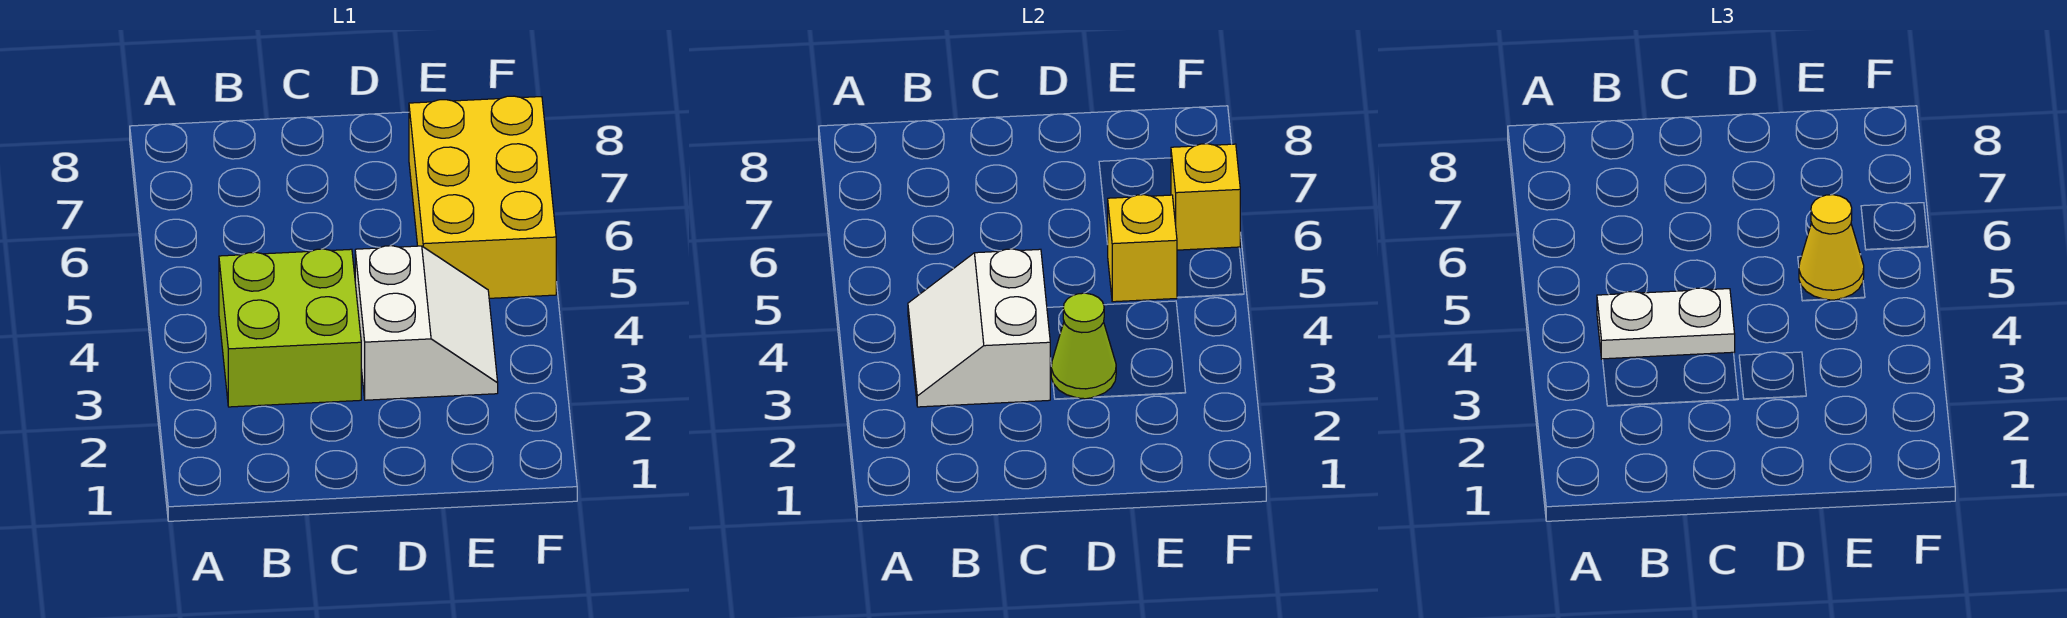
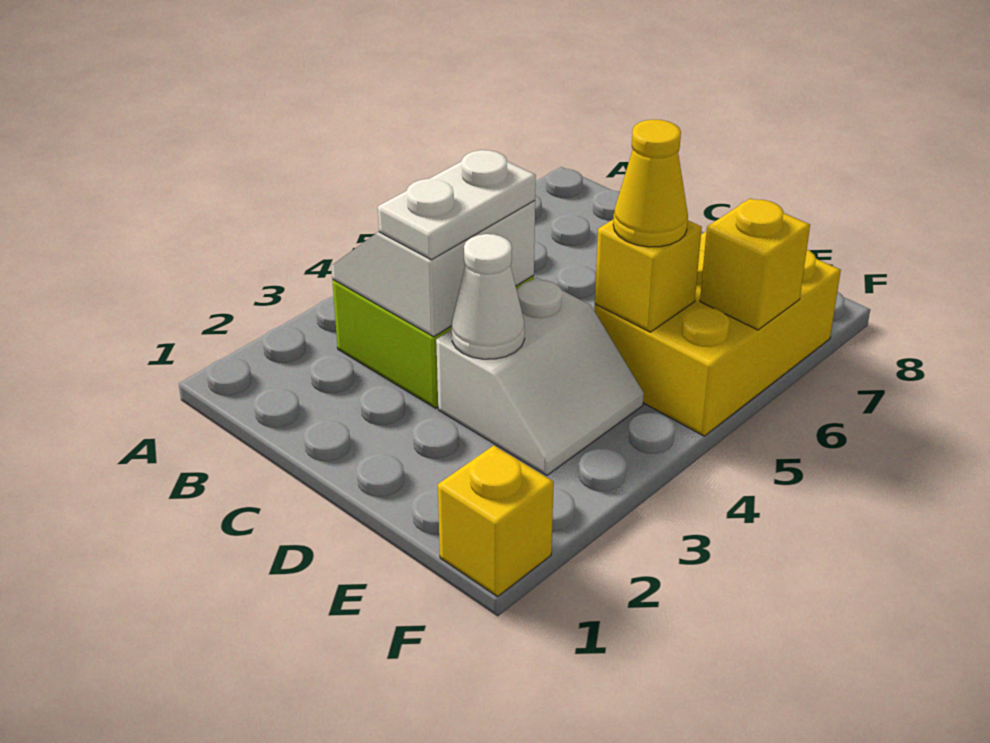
white plate B4:C4 level 3 -> white plate C3:C4 level 3
lime cone D3 level 2 -> white cone D3 level 2
none -> yellow brick F1 level 1

